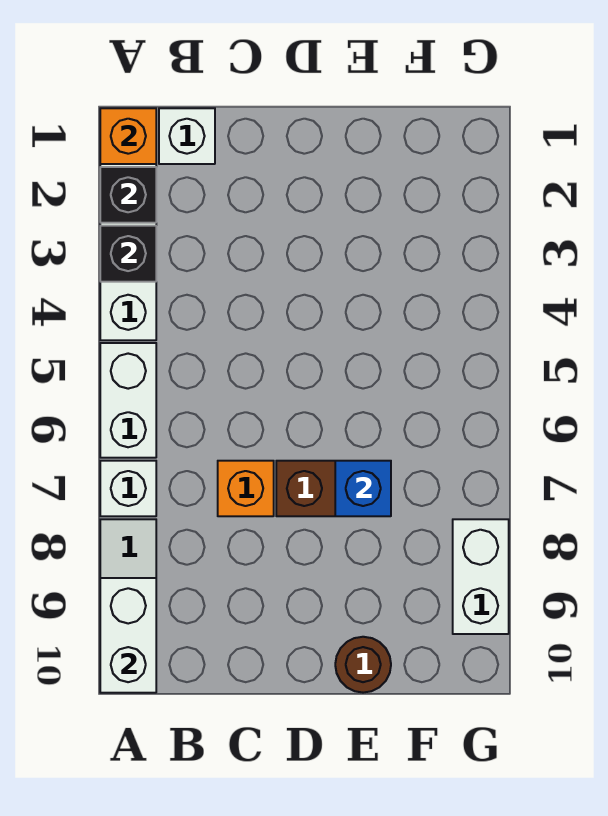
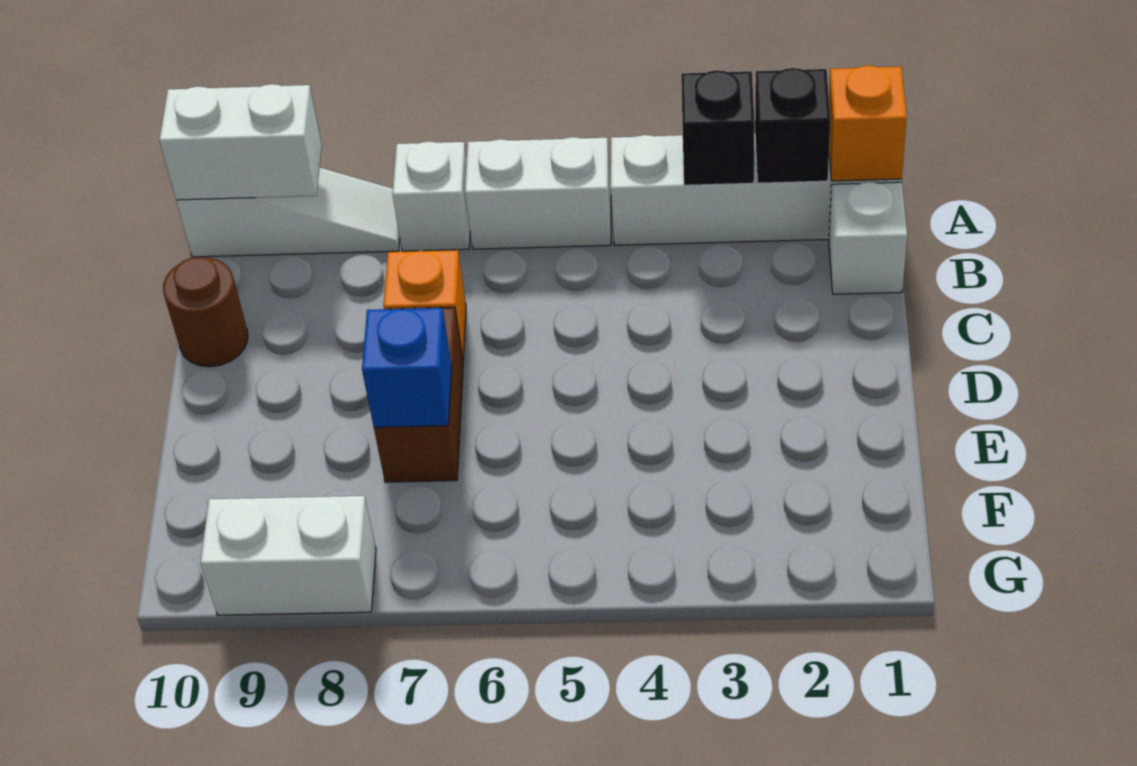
brown round brick E10 level 1 -> brown round brick C10 level 1

